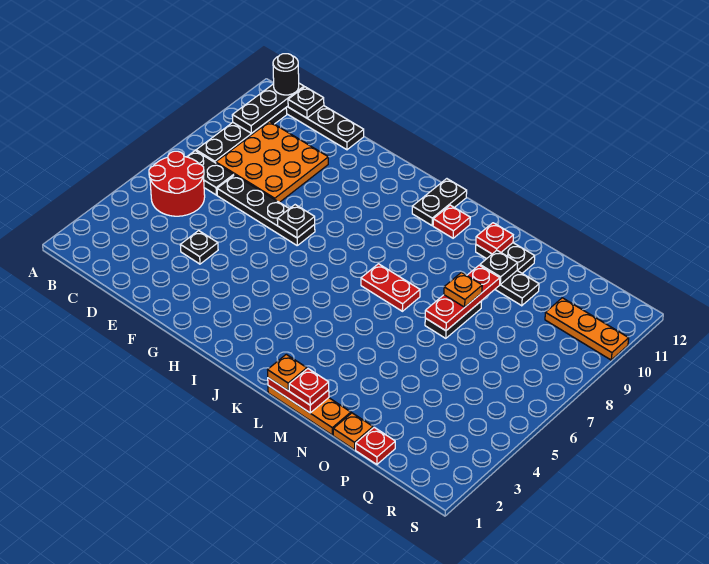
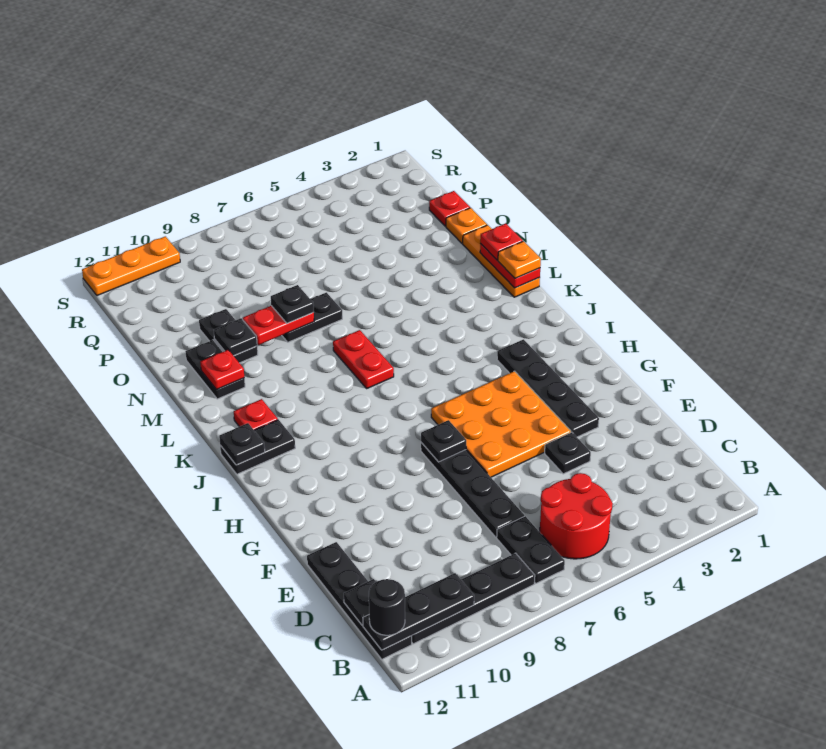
orange plate C8:E10 level 1 -> orange plate F4:H6 level 1
none -> black plate F3:I3 level 1
none -> black plate J12 level 2
red plate N7:N9 level 2 -> red plate N8:N9 level 2
orange plate N8 level 3 -> black plate N8 level 3
orange plate Q10:S10 level 1 -> orange plate S10:S12 level 1

